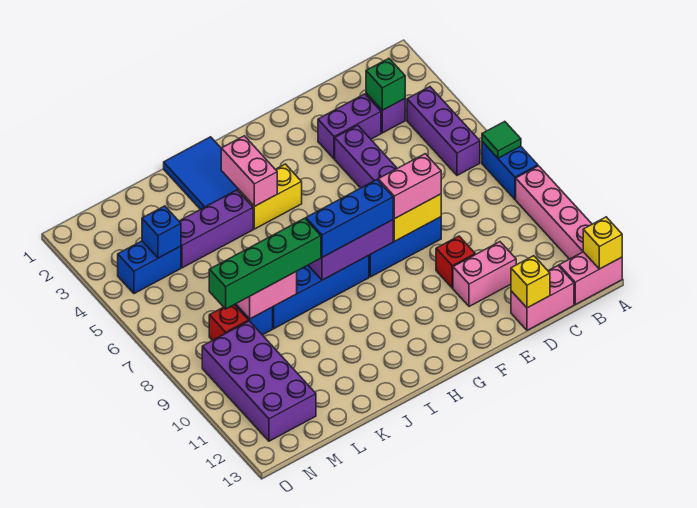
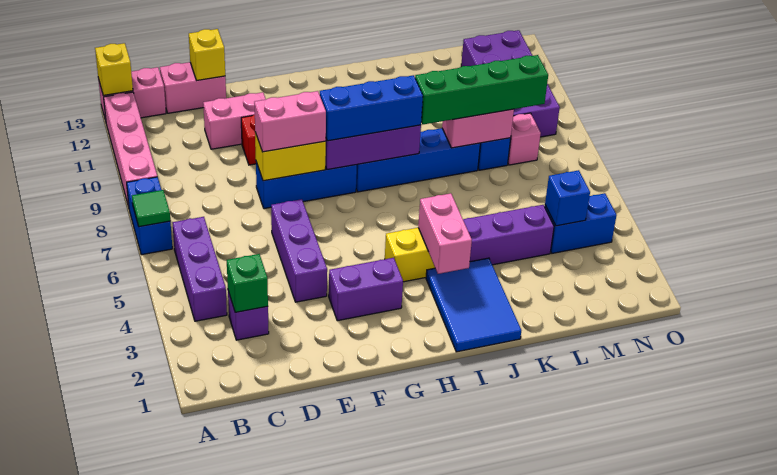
purple brick D3:E3 level 1 -> purple brick F3:G3 level 1
red brick M8 level 1 -> pink brick M8 level 1

